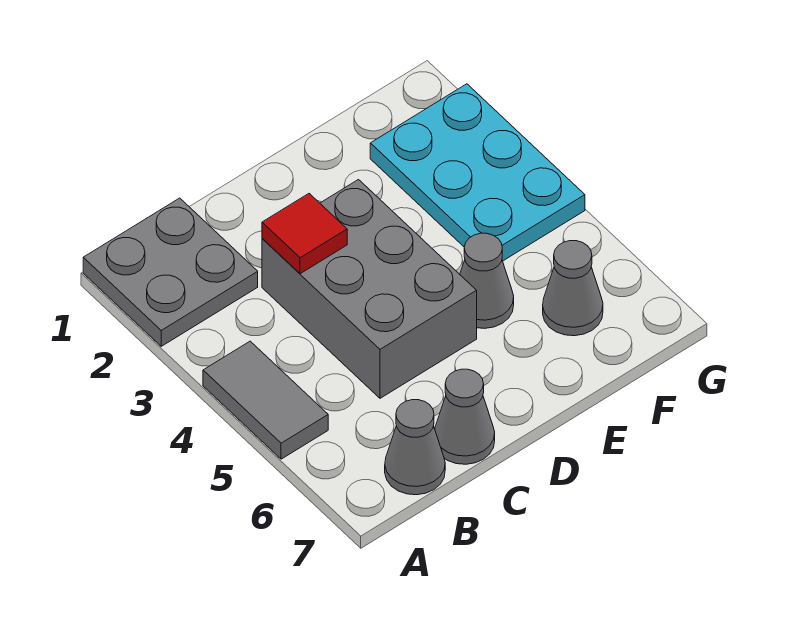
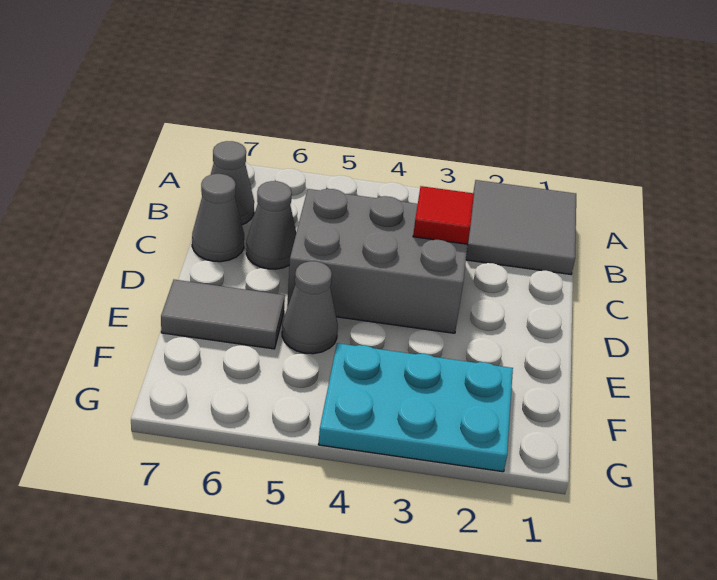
grey plate A1:B2 level 1 -> grey tile A1:B2 level 1
grey tile A4:A5 level 1 -> grey tile E6:E7 level 1
grey cone F6 level 1 -> grey cone C6 level 1

